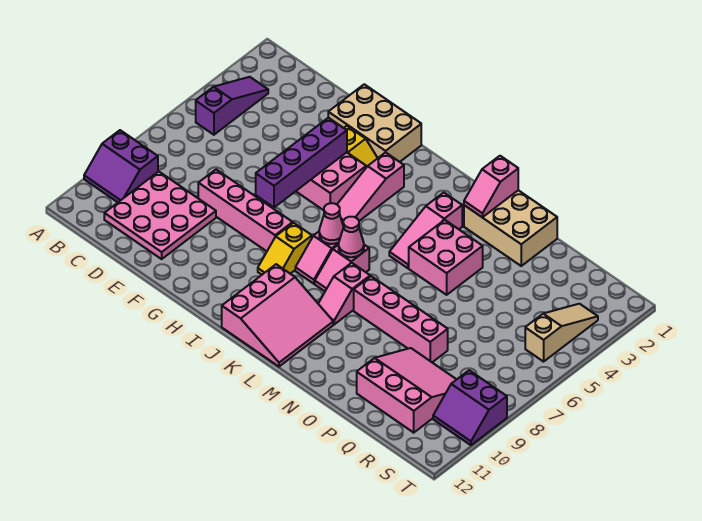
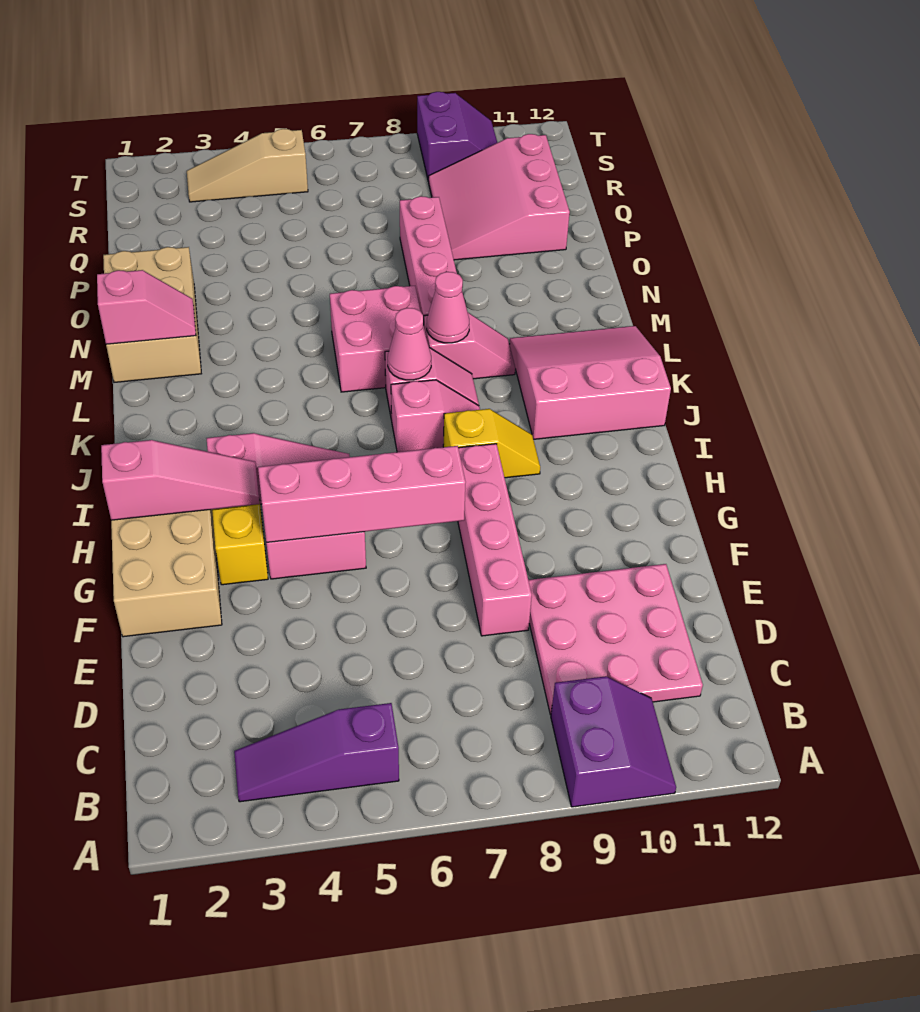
purple brick G4:G7 level 2 -> pink brick G4:G7 level 2
pink cone J7 level 2 -> pink cone L8 level 2
pink slope L3:L5 level 1 top 3 -> pink slope H1:H3 level 2 top 1
pink brick M4:N5 level 1 -> pink brick L6:M7 level 1

